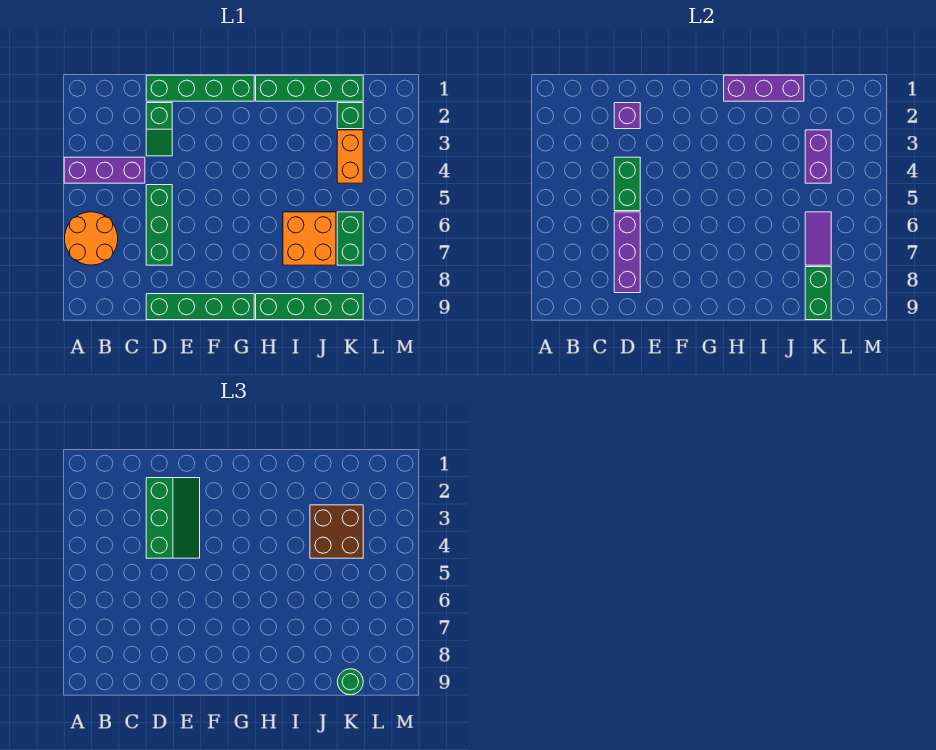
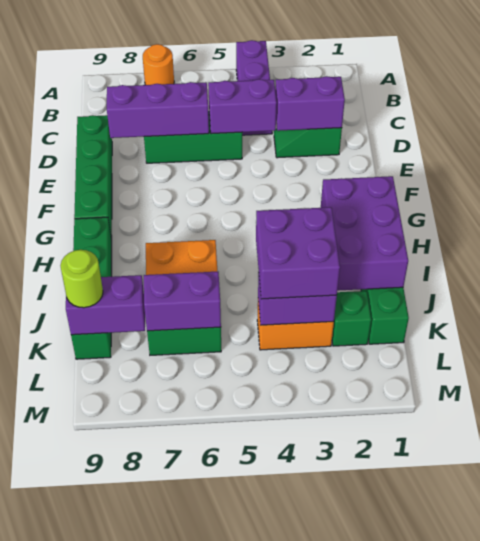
orange round brick A6:B7 level 1 -> orange round brick A7 level 1
green brick D1:G1 level 1 -> none
purple brick D2 level 2 -> purple brick D2:D3 level 2
green slope D2:E4 level 3 top D -> none
green brick D4:D5 level 2 -> purple brick D4:D5 level 2
purple brick H1:J1 level 2 -> purple brick H1:J2 level 2
brown brick J3:K4 level 3 -> purple brick J3:K4 level 3
purple tile K6:K7 level 2 -> purple brick K6:K7 level 2
green brick K8:K9 level 2 -> purple brick K8:K9 level 2
green round brick K9 level 3 -> lime round brick K9 level 3

